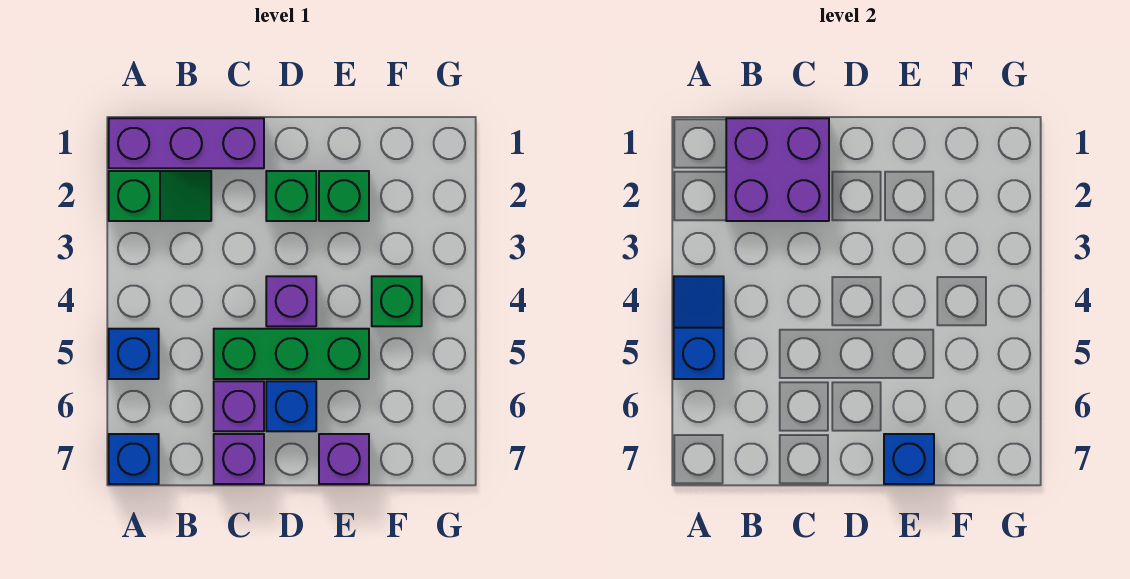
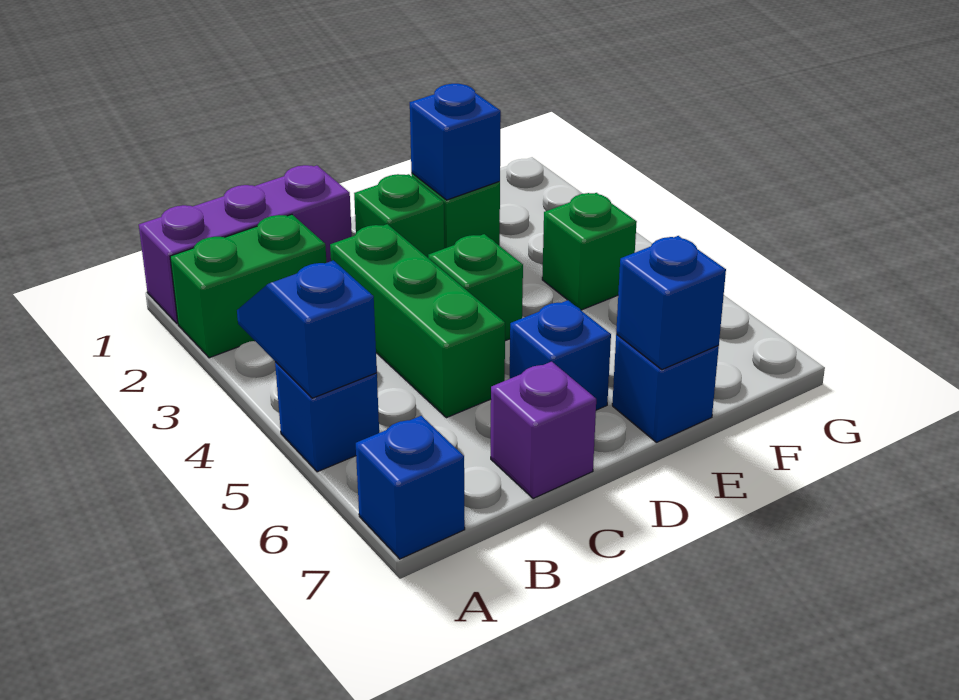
green slope A2:B2 level 1 top A -> green brick A2:B2 level 1
purple brick B1:C2 level 2 -> none
green brick C5:E5 level 1 -> green brick C3:C5 level 1
purple brick C6 level 1 -> none
purple brick D4 level 1 -> green brick D4 level 1
none -> blue brick E2 level 2
purple brick E7 level 1 -> blue brick E7 level 1

